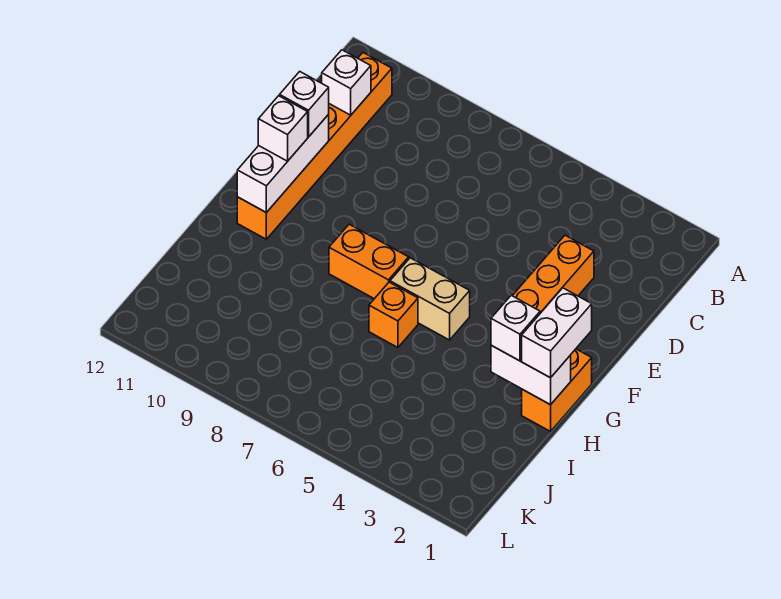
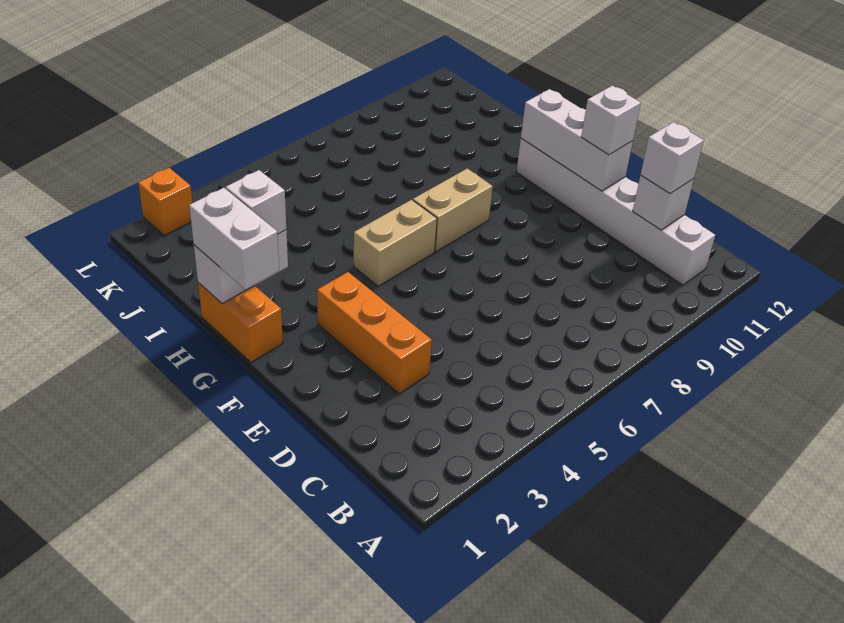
orange brick B11:G11 level 1 -> white brick B11:G11 level 1
white brick F11 level 3 -> white brick C11 level 3
orange brick G7:G8 level 1 -> tan brick G7:G8 level 1
orange brick H6 level 1 -> orange brick L2 level 1

